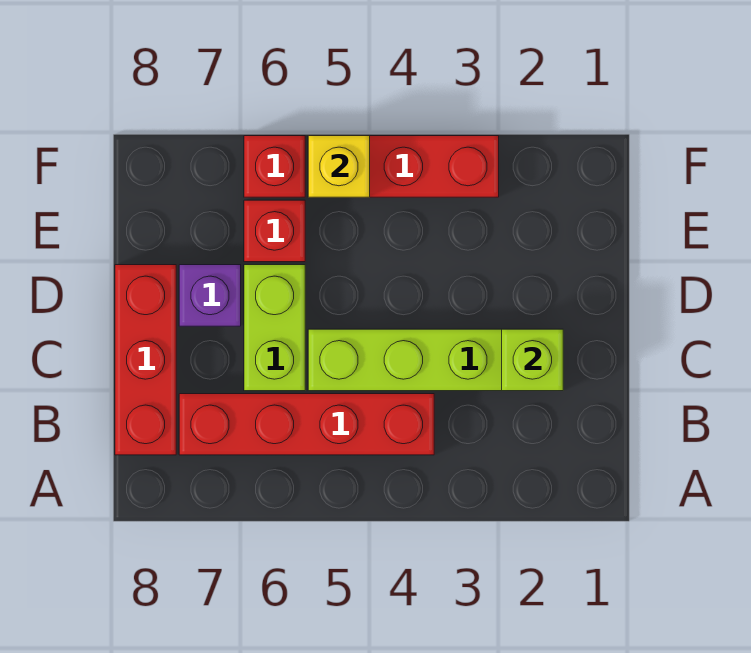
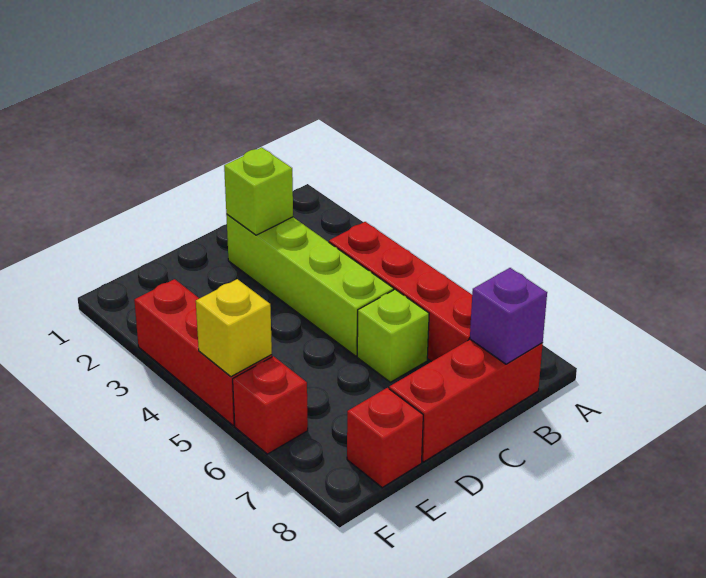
lime brick C6:D6 level 1 -> lime brick C6 level 1
purple brick D7 level 1 -> purple brick B8 level 2
red brick E6 level 1 -> red brick E8 level 1

